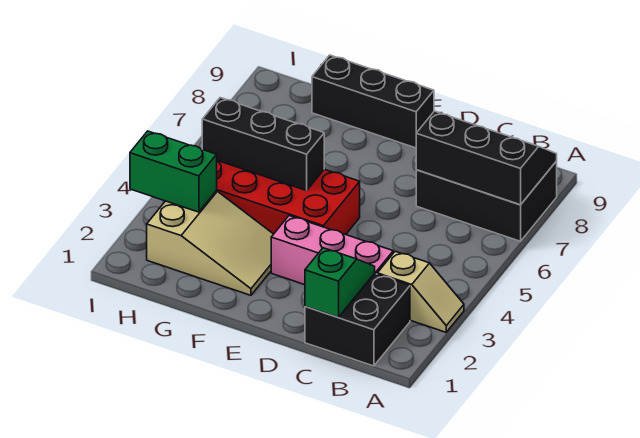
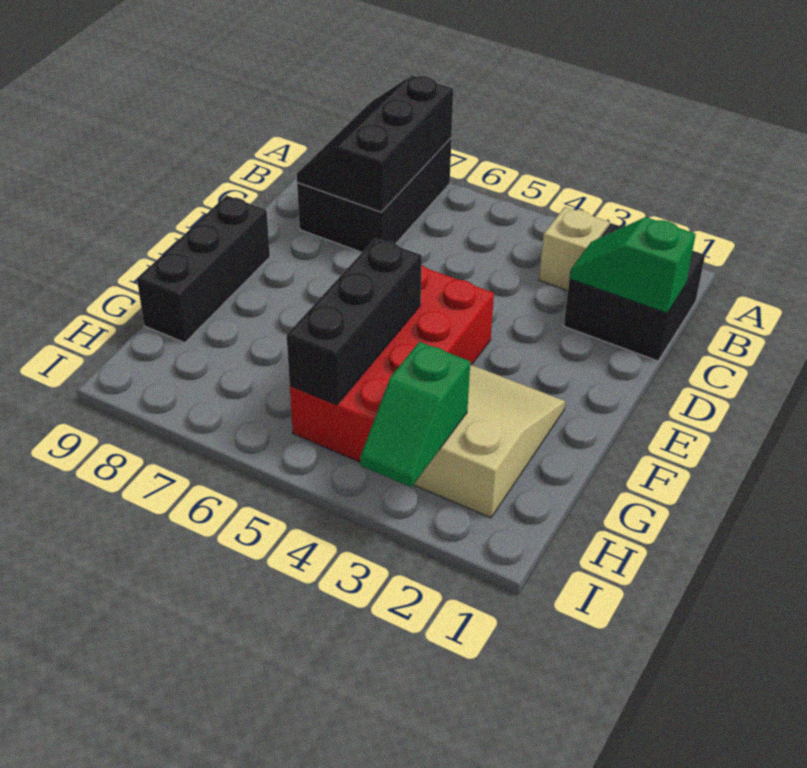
pink brick C3:E3 level 1 -> none
green brick H3:I3 level 2 -> green slope H3:I3 level 2 top H

